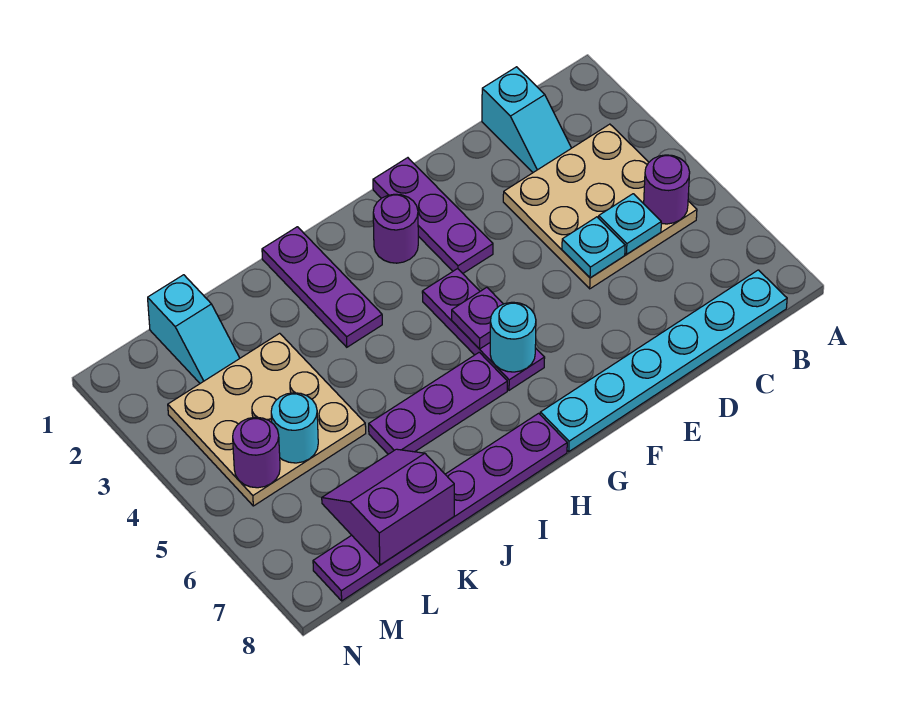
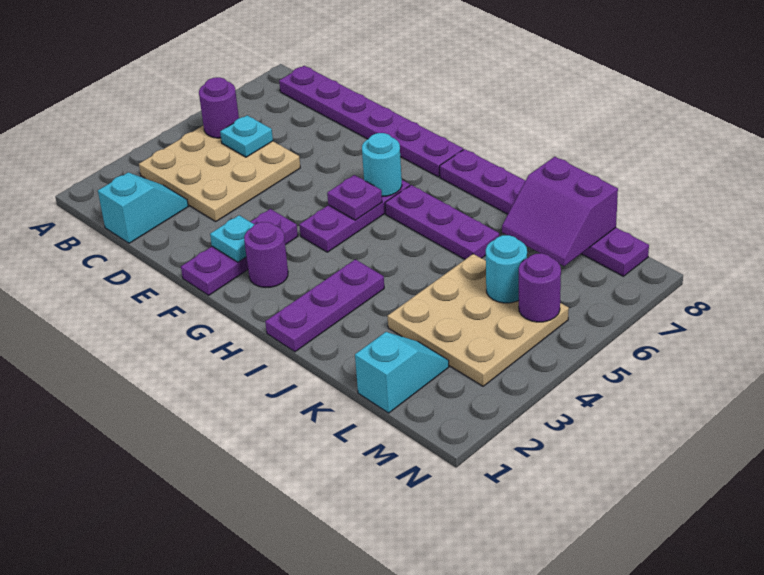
cyan plate B8:G8 level 1 -> purple plate B8:G8 level 1
cyan plate D5 level 2 -> cyan plate F2 level 2

